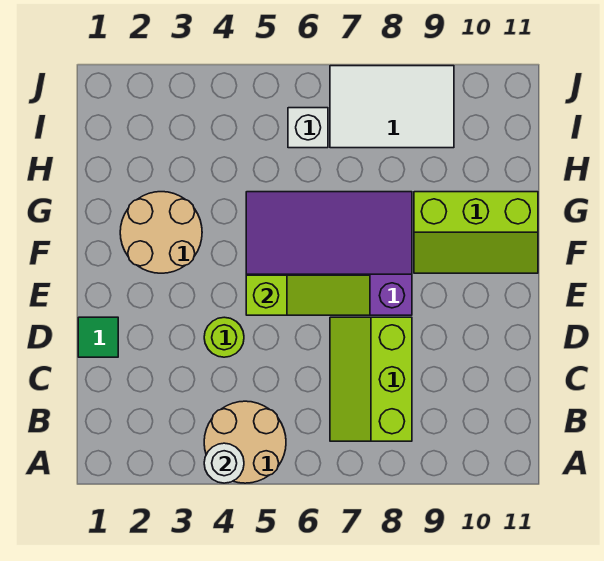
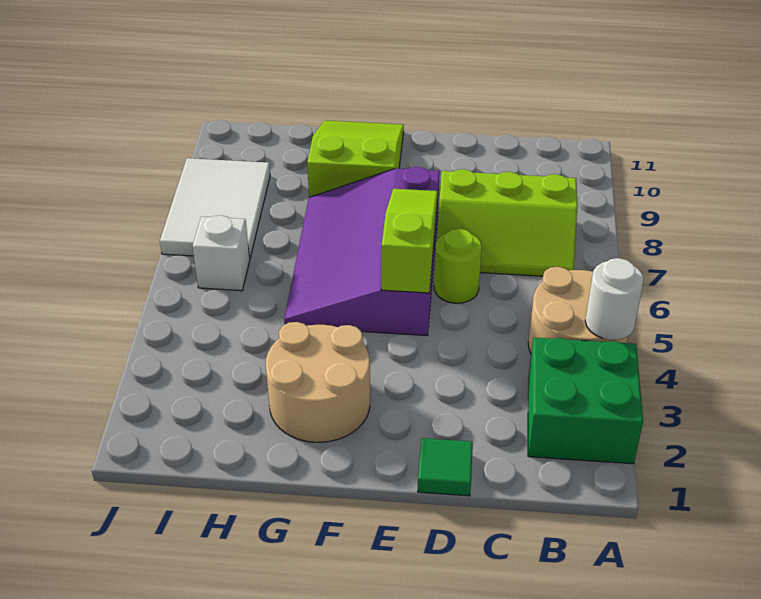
none -> green brick A2:B3 level 1
lime round brick D4 level 1 -> lime round brick D6 level 1
lime slope F9:G11 level 1 top G -> lime slope F9:G11 level 1 top 9

